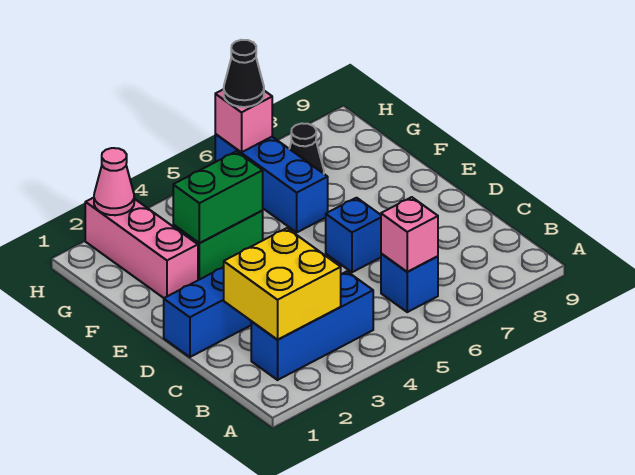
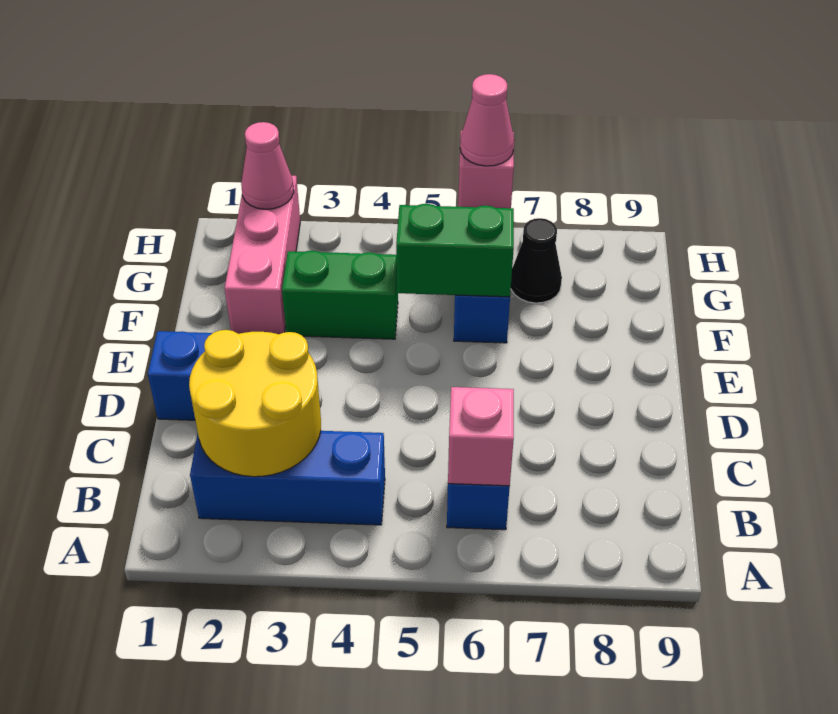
yellow brick B2:C3 level 2 -> yellow round brick B2:C3 level 2
blue brick D6 level 1 -> none
green brick F3:F4 level 2 -> green brick F5:F6 level 2
black cone H6 level 3 -> pink cone H6 level 3

